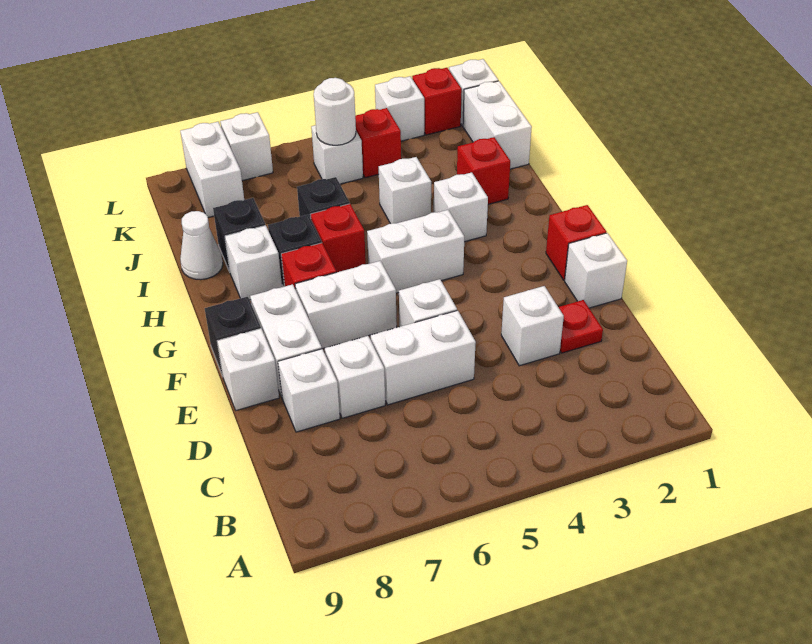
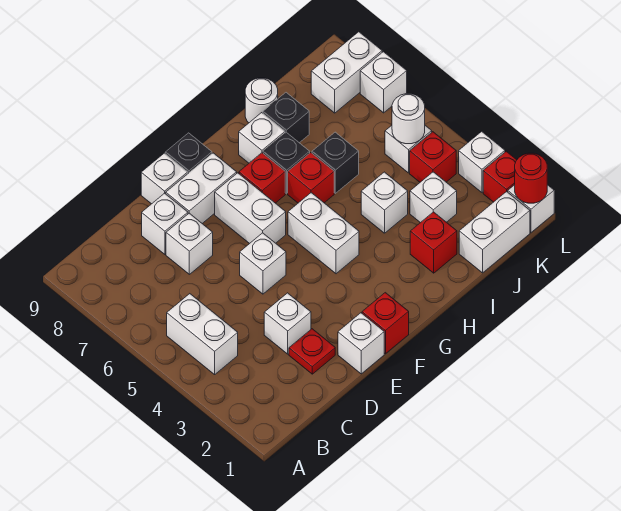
white brick D5:D6 level 1 -> white brick B4:B5 level 1
white brick H3 level 1 -> white brick J3 level 1
white cone I9 level 1 -> white round brick I9 level 1
none -> red round brick L1 level 2

